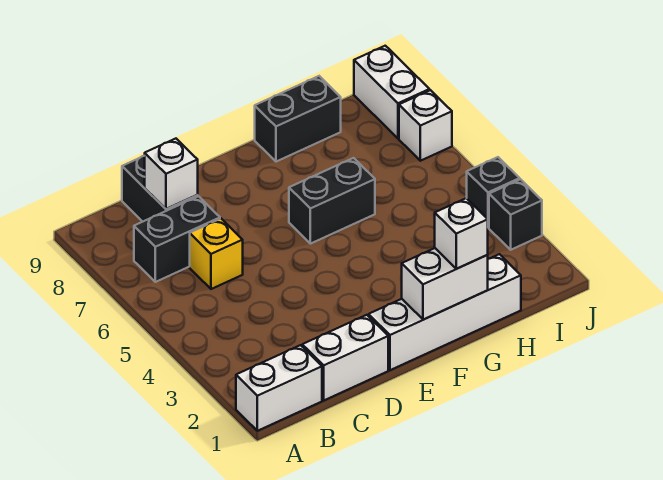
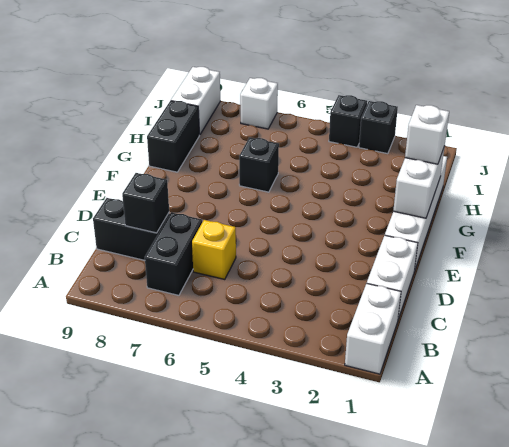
white brick C8 level 2 -> black brick C8 level 2
black brick F6:G6 level 1 -> black brick G6 level 1
white brick J8:J9 level 1 -> white brick I9:J9 level 1

